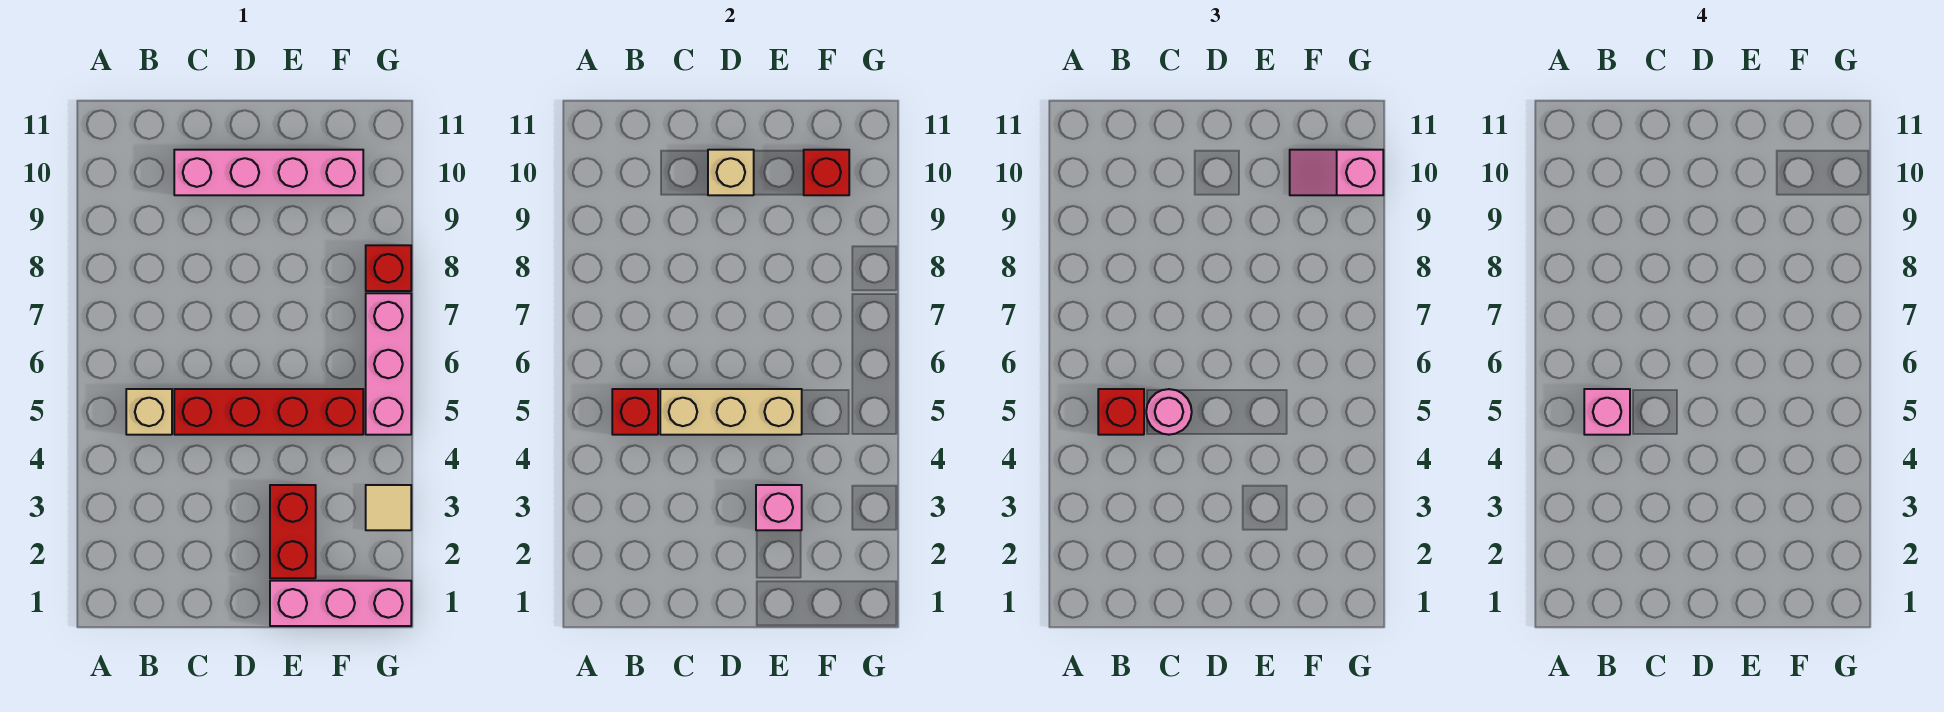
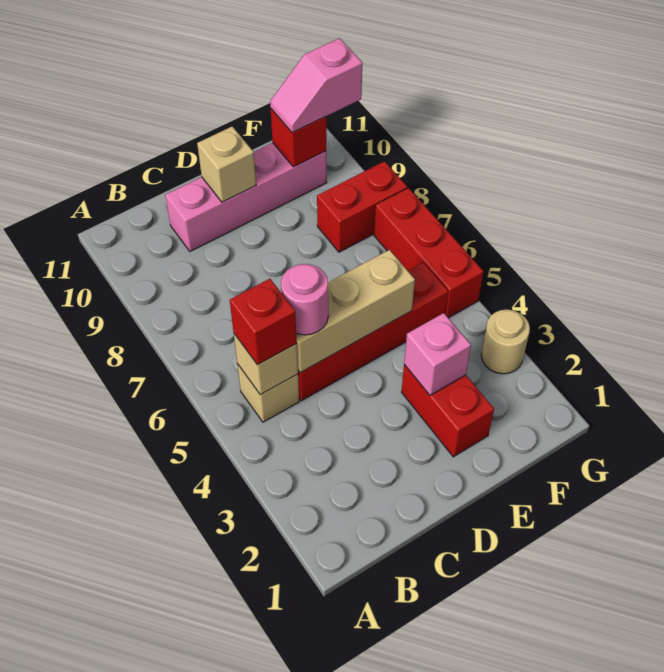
red brick B5 level 2 -> tan brick B5 level 2
pink brick B5 level 4 -> none
pink brick E1:G1 level 1 -> none
tan tile G3 level 1 -> tan round brick G3 level 1
pink brick G5:G7 level 1 -> red brick G5:G7 level 1
red brick G8 level 1 -> red brick F8:G8 level 1

